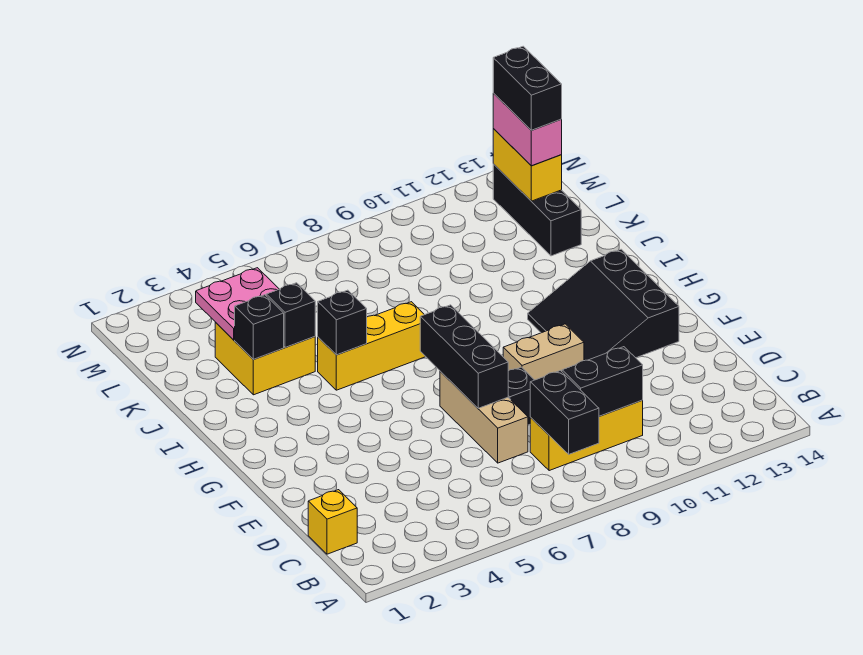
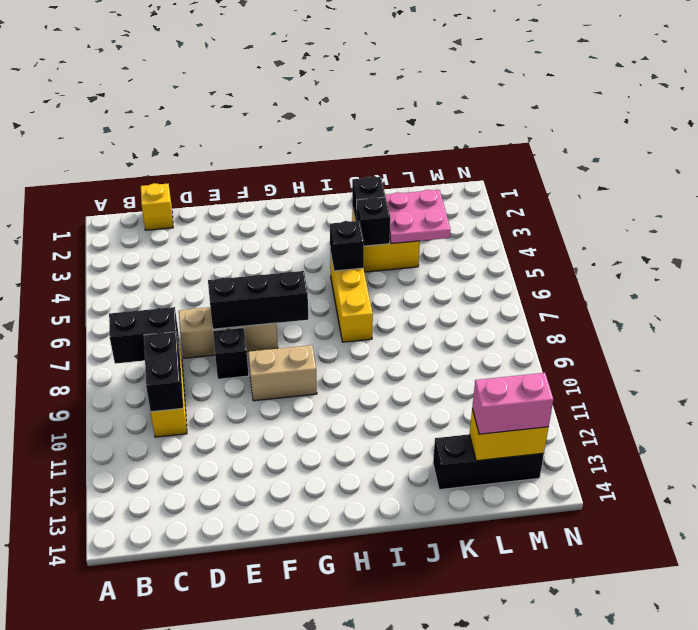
tan brick F9:F10 level 1 -> tan brick F9:G9 level 1
black slope F11:H13 level 1 top 13 -> none
black brick L13:M13 level 4 -> none

